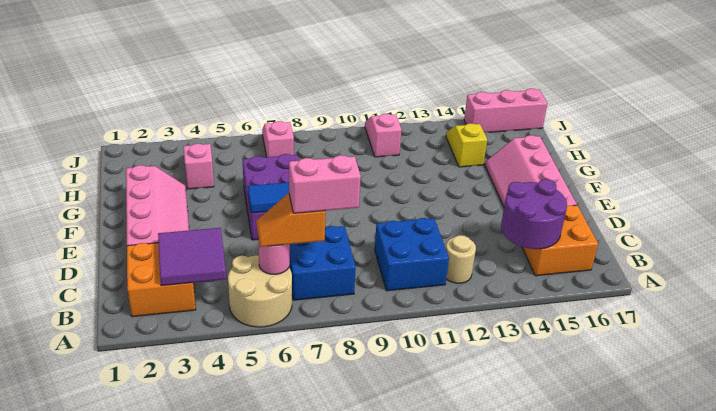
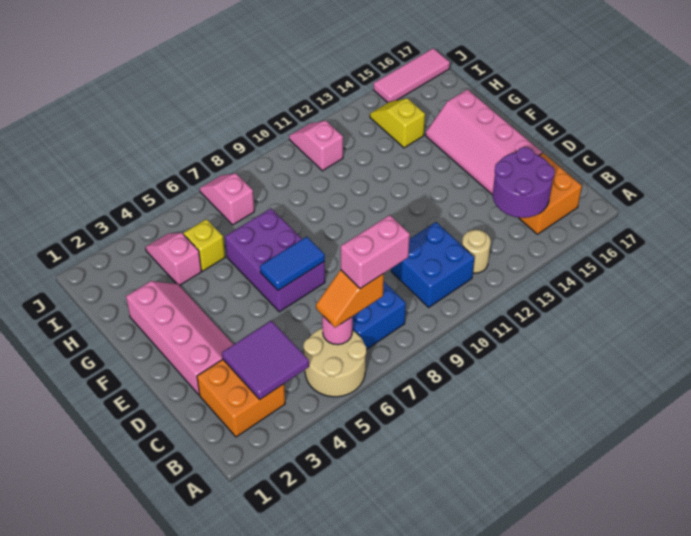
none -> yellow brick H5 level 1
pink brick J15:J17 level 1 -> pink tile J15:J17 level 1

